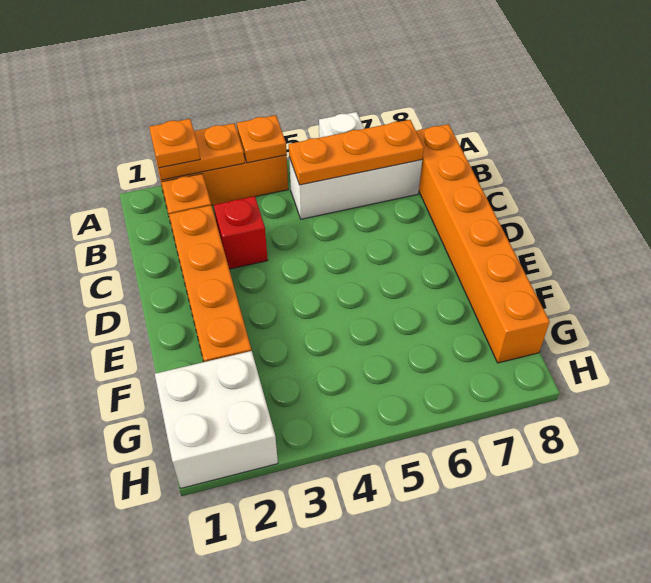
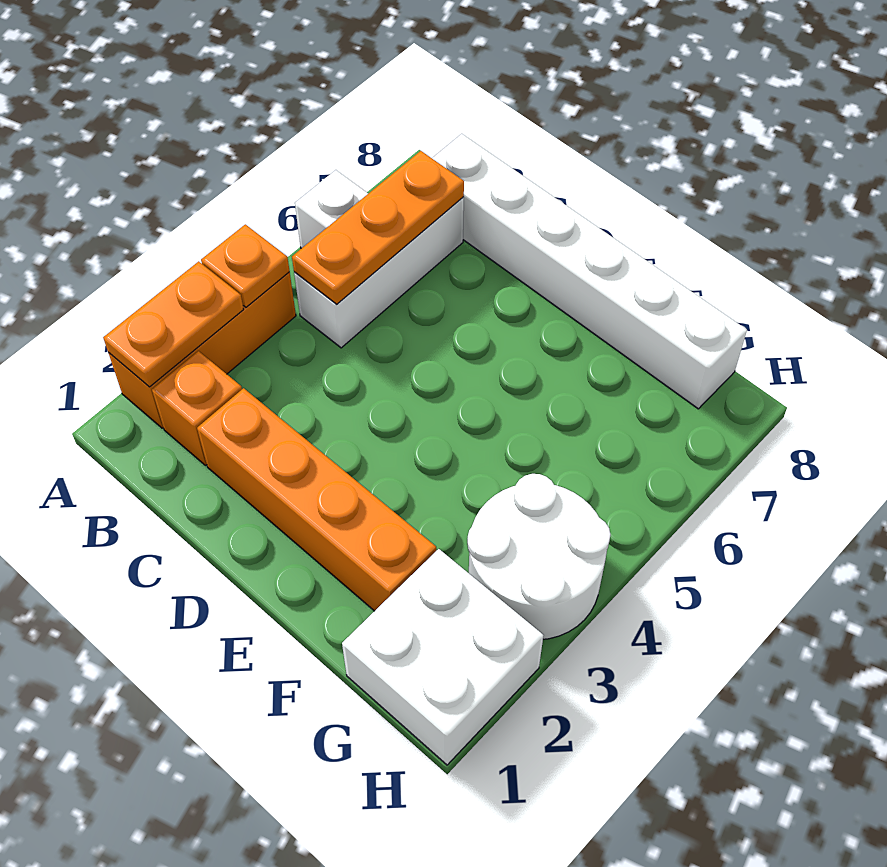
orange plate A2 level 3 -> none
orange brick B8:G8 level 1 -> white brick B8:G8 level 1
red brick C3 level 1 -> none
none -> white round brick G3:H4 level 1

